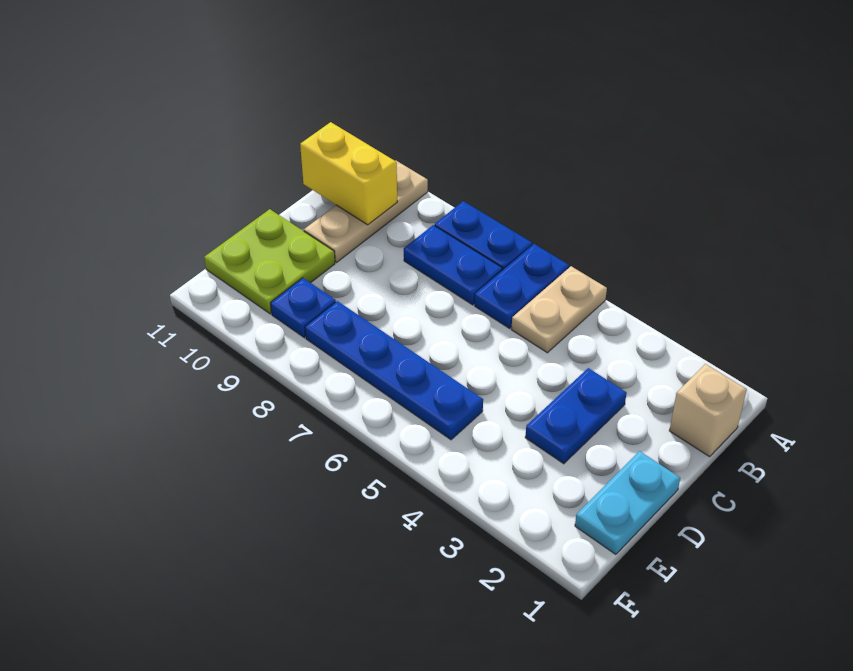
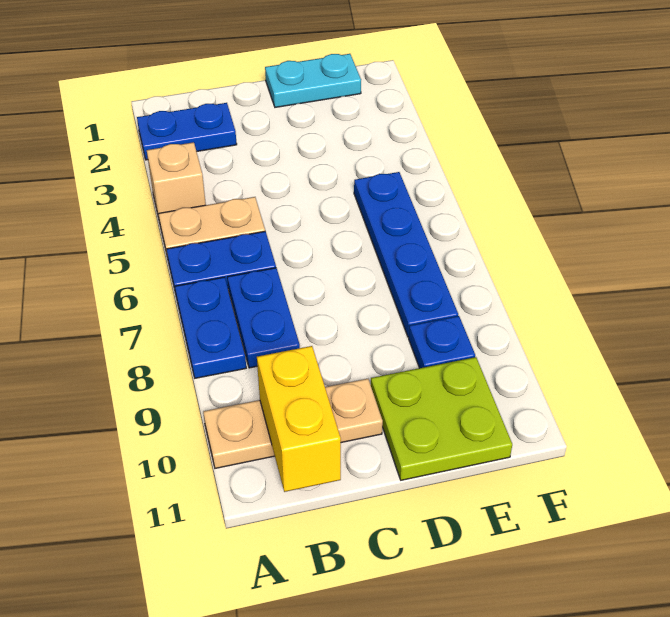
tan brick B1 level 1 -> tan brick A4 level 1
blue plate C3:D3 level 1 -> blue plate A2:B2 level 1

